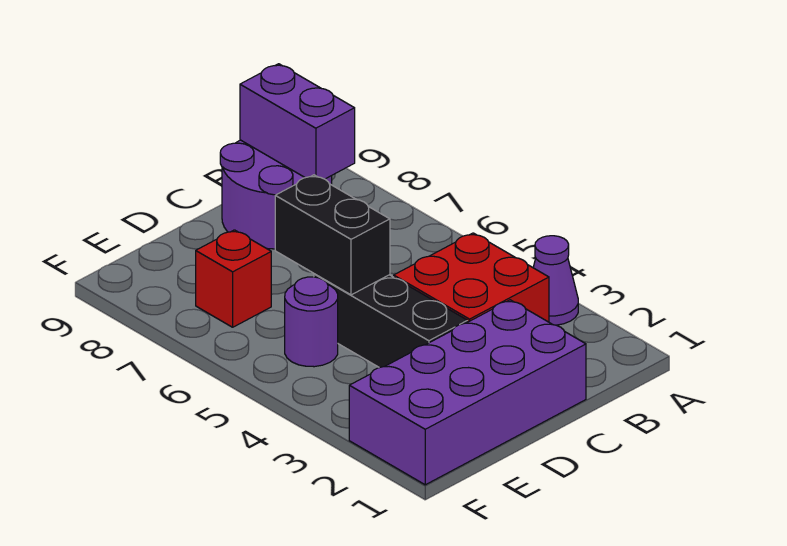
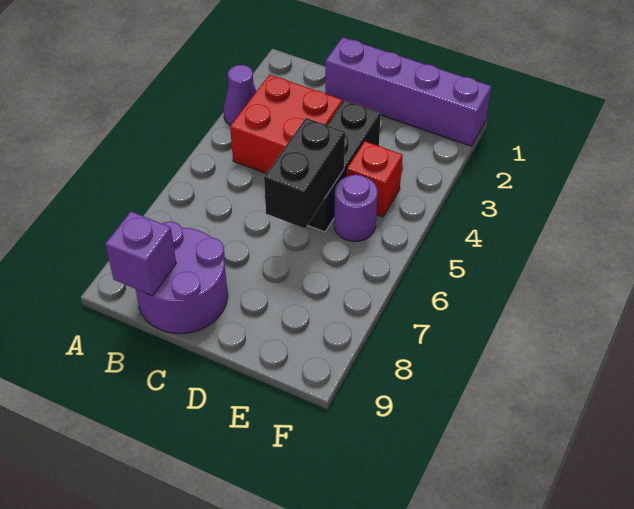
purple brick B8:B9 level 2 -> purple brick B9 level 2
purple brick C1:F2 level 1 -> purple brick C1:F1 level 1
red brick E7 level 1 -> red brick E4 level 1

